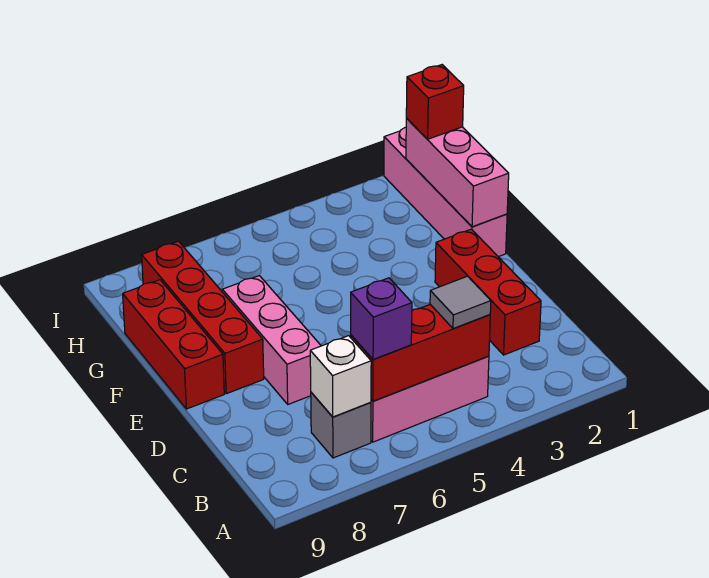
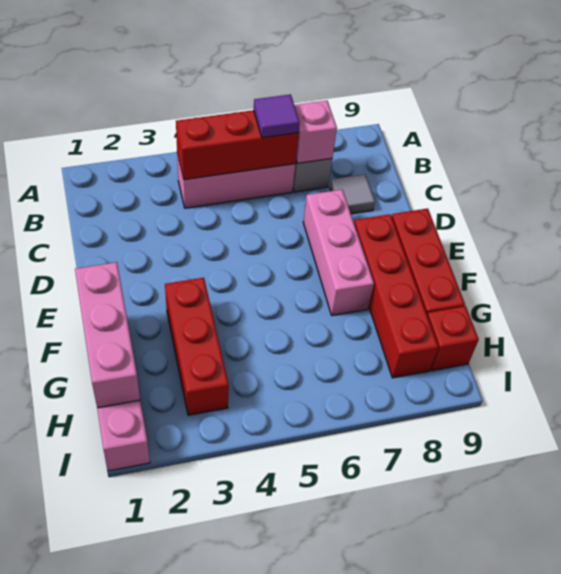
grey tile B4 level 3 -> grey tile C8 level 1
purple brick B6 level 3 -> purple tile B6 level 3
white brick B7 level 2 -> pink brick B7 level 2
red brick C2:E2 level 1 -> red brick F3:H3 level 1
red brick H1 level 3 -> red brick H9 level 1

